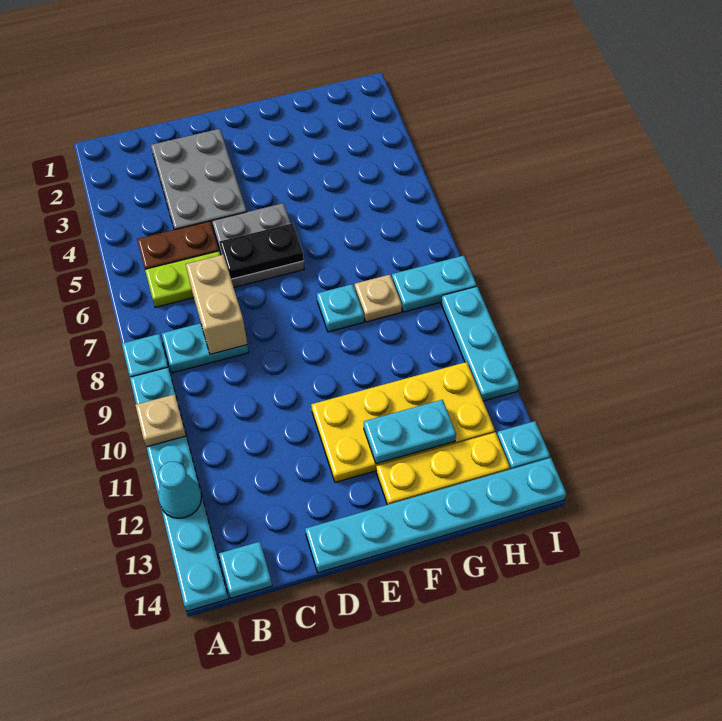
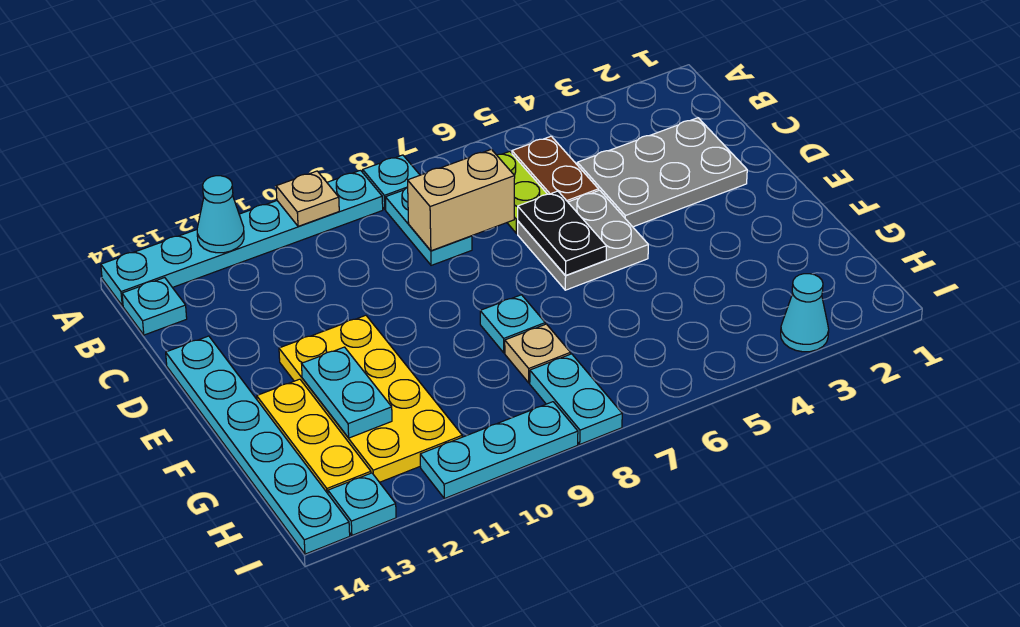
none -> cyan cone I3 level 1

